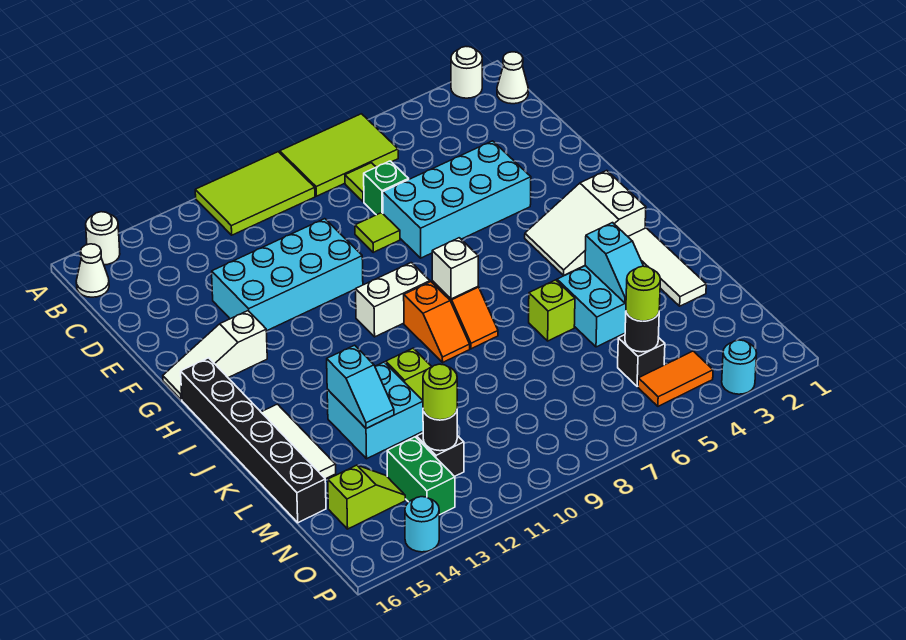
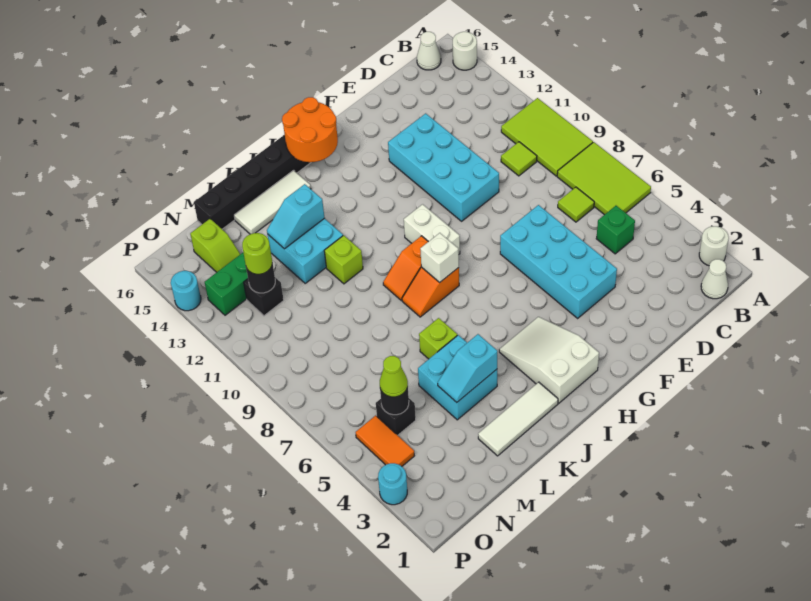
green brick D7 level 1 -> green brick C5 level 1
lime tile E8 level 1 -> lime tile C10 level 1
white slope G14:G16 level 1 top 14 -> none
none -> orange round brick H15:I16 level 2
lime round brick N5 level 3 -> lime cone N5 level 3

